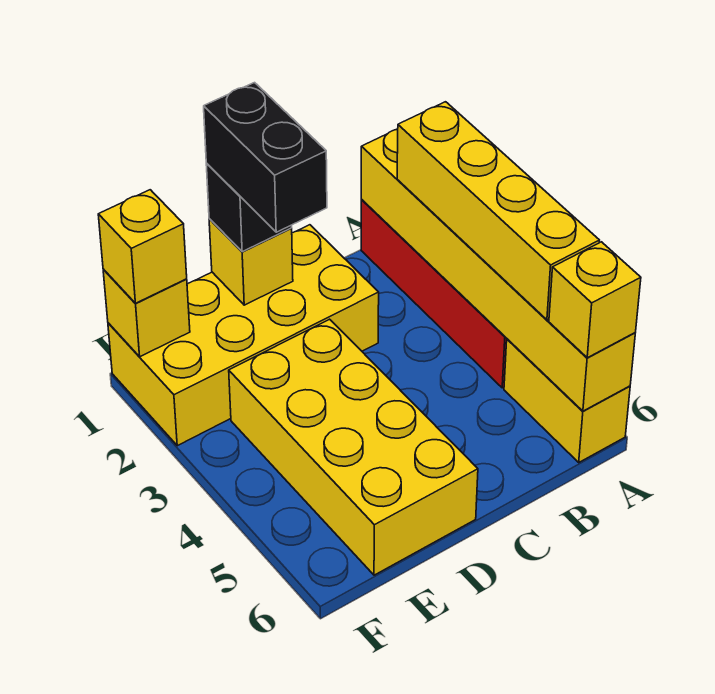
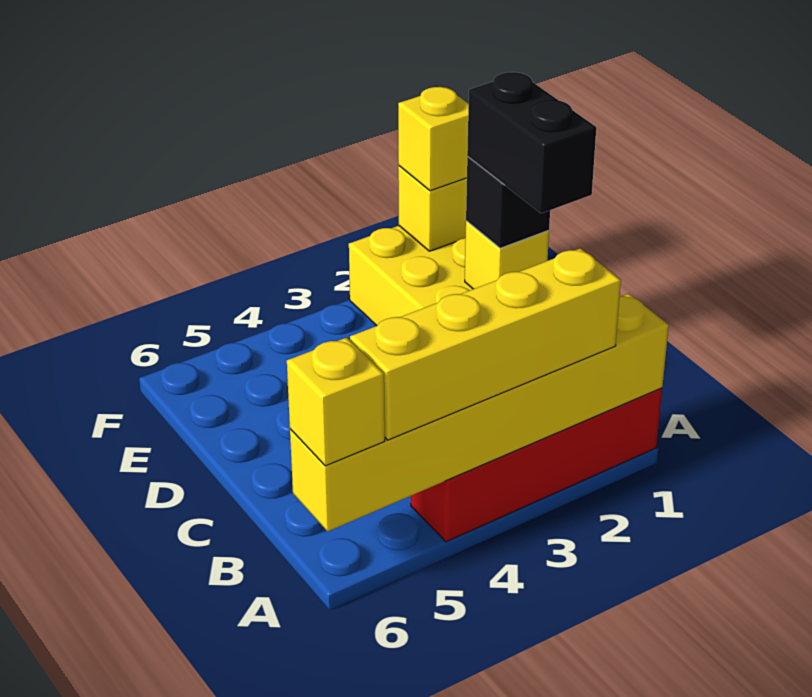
yellow brick A5:A6 level 1 -> none
black brick D1:D2 level 4 -> black brick C1:D1 level 4
yellow brick D3:E6 level 1 -> none

